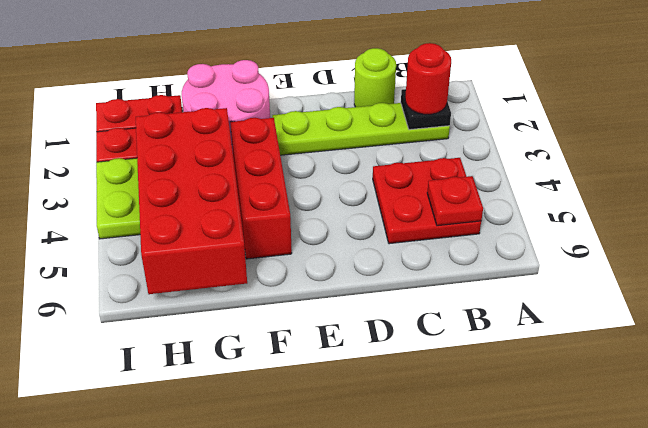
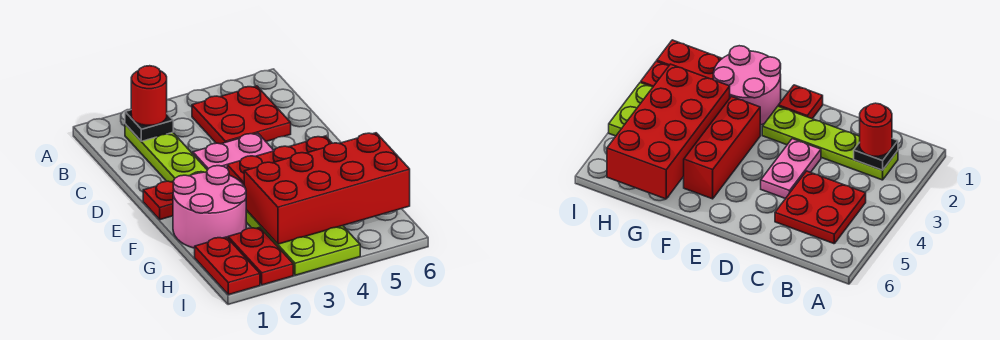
red plate B5 level 2 -> red plate E1 level 1
lime round brick C1 level 1 -> none
none -> pink plate D3:D4 level 1

